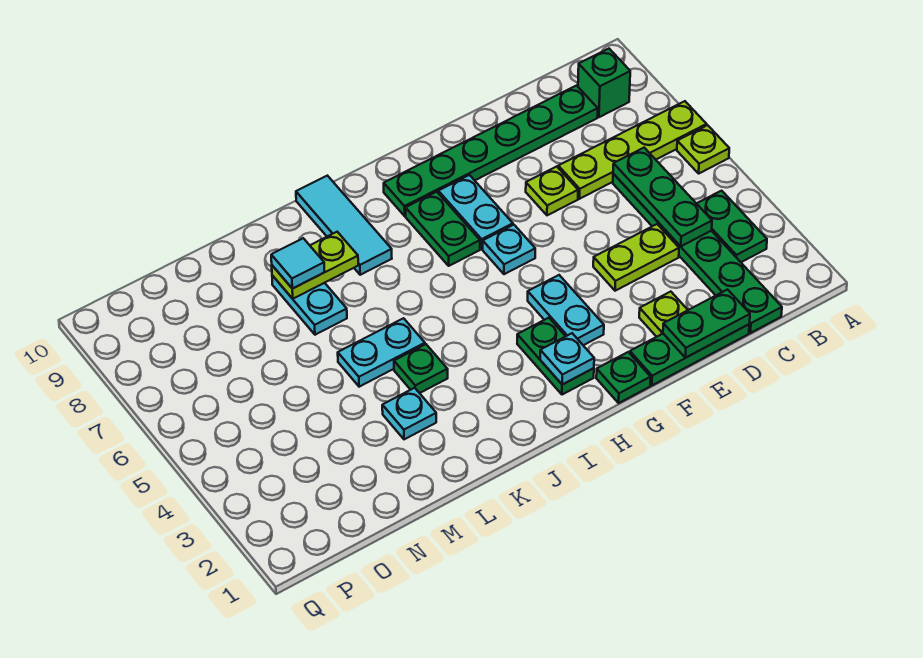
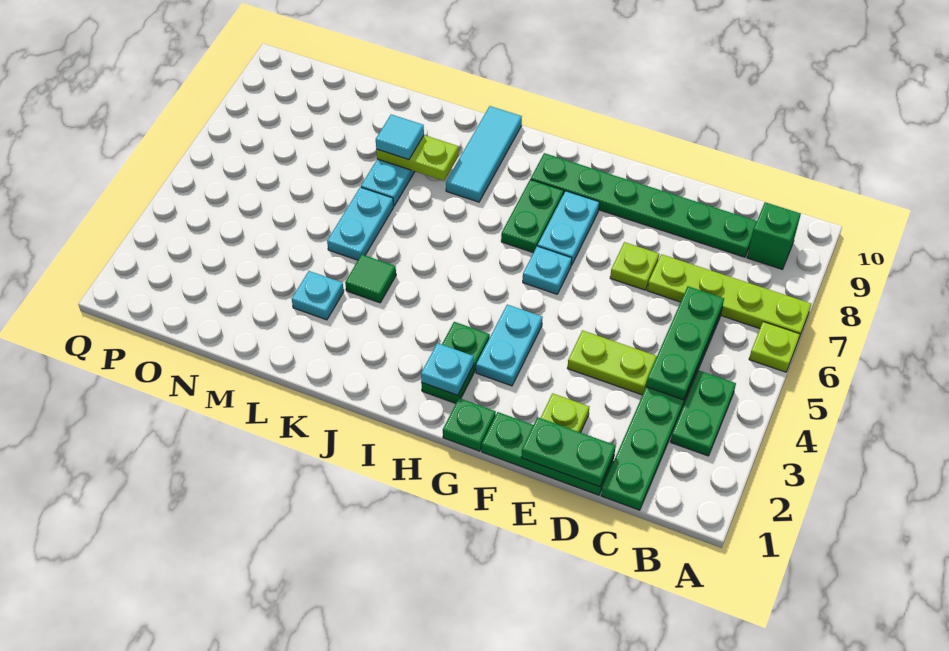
green plate K4 level 1 -> green tile K4 level 1
cyan plate K5:L5 level 1 -> cyan plate L5:L6 level 1

